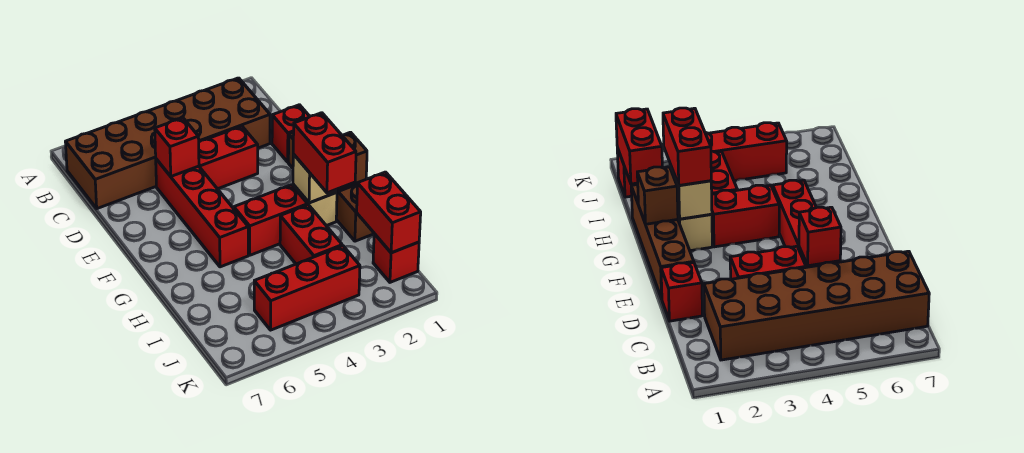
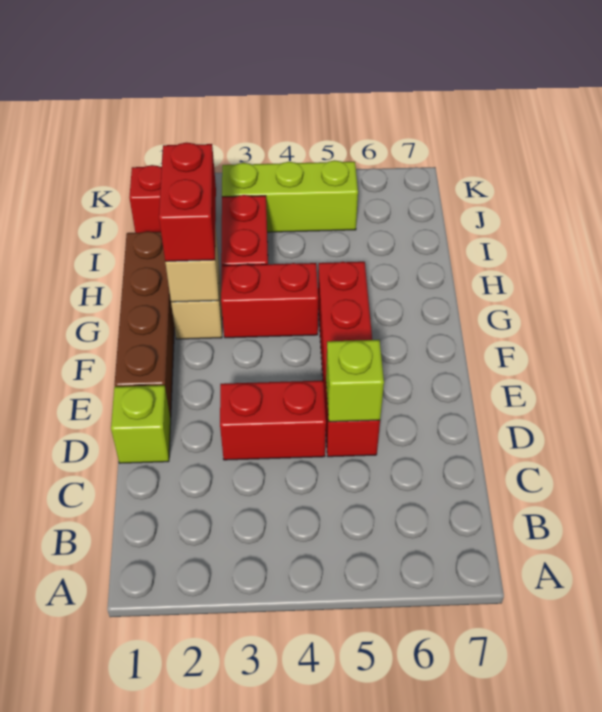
brown brick B2:C7 level 1 -> none
red brick D1 level 1 -> lime brick D1 level 1
red brick D5 level 2 -> lime brick D5 level 2
brown brick G1 level 2 -> none
red brick I1:J1 level 2 -> none
red brick J3:J5 level 1 -> lime brick J3:J5 level 1

